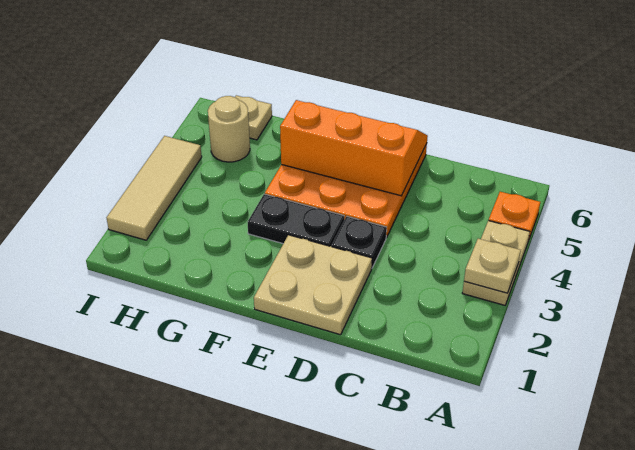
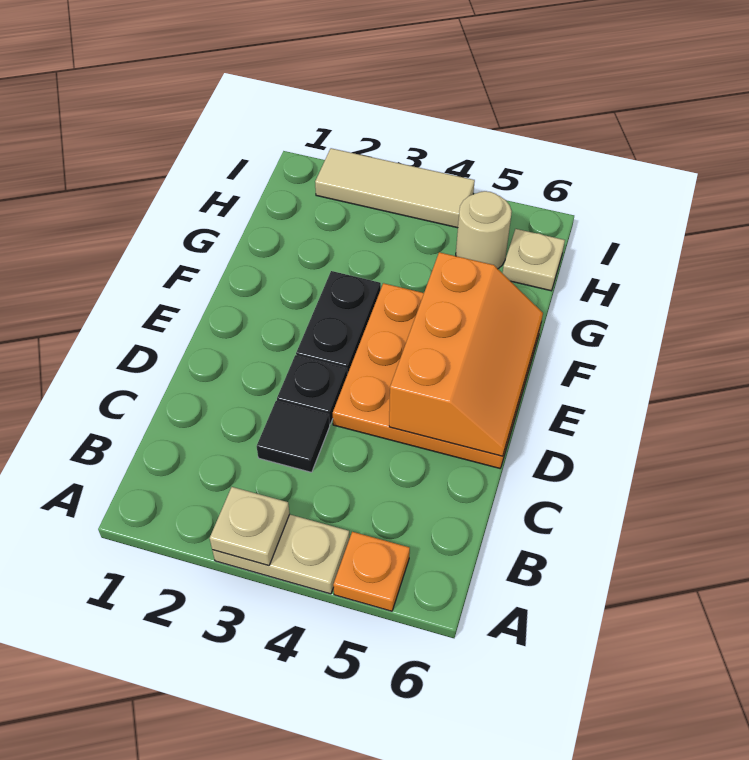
none -> black tile C3 level 1
tan plate D1:E2 level 1 -> none

